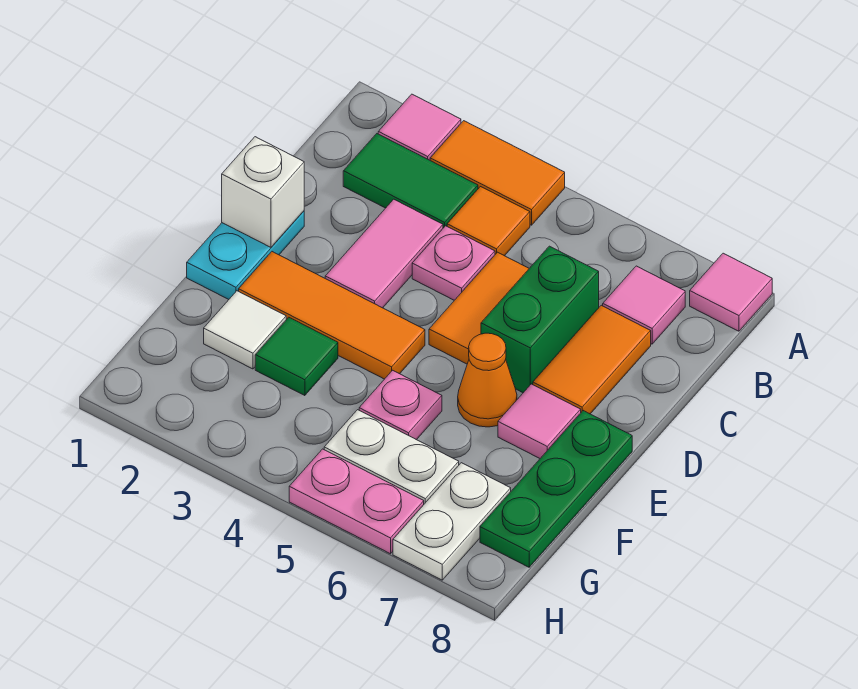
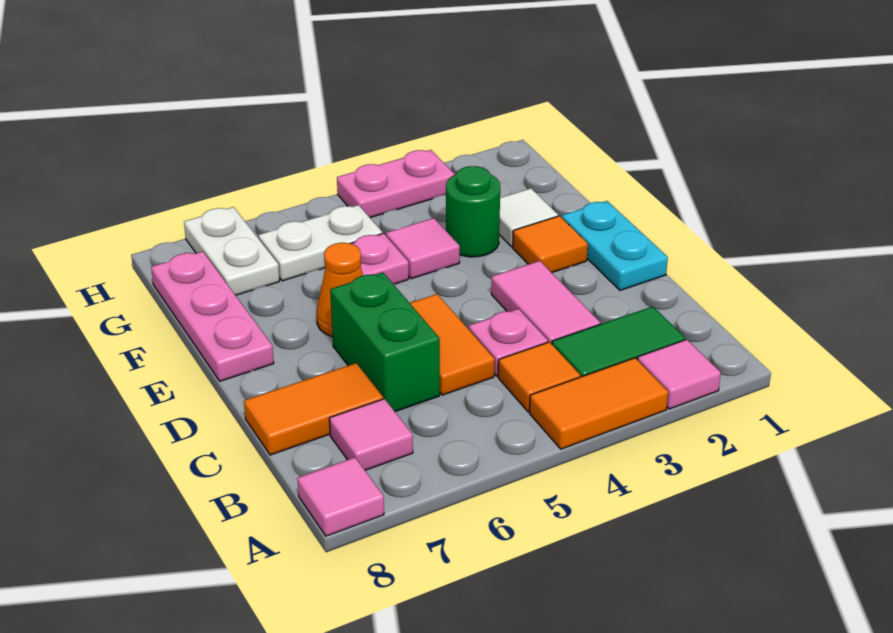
orange tile C7:D7 level 1 -> orange tile C7:C8 level 1
white brick D1 level 2 -> none
orange tile E2:E4 level 1 -> orange tile E2 level 1
pink tile E7 level 1 -> pink tile F4 level 1
green plate E8:G8 level 1 -> pink plate E8:G8 level 1
green tile F3 level 1 -> green round brick F3 level 1
pink plate H5:H6 level 1 -> pink plate H3:H4 level 1

